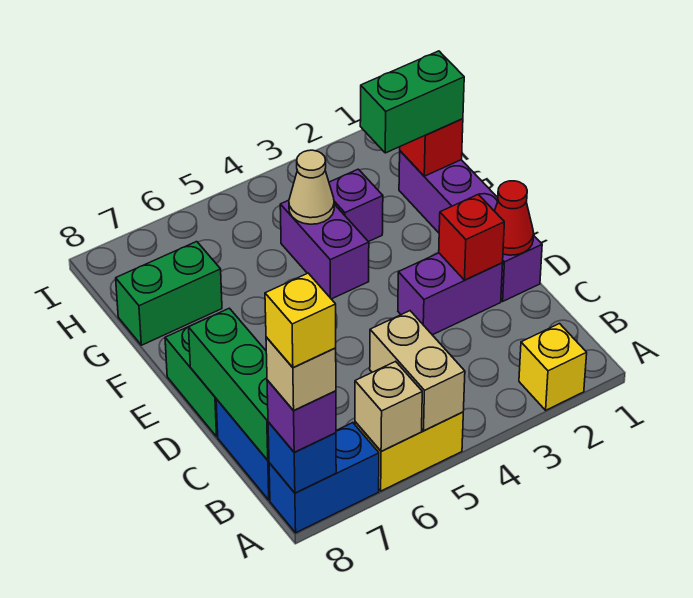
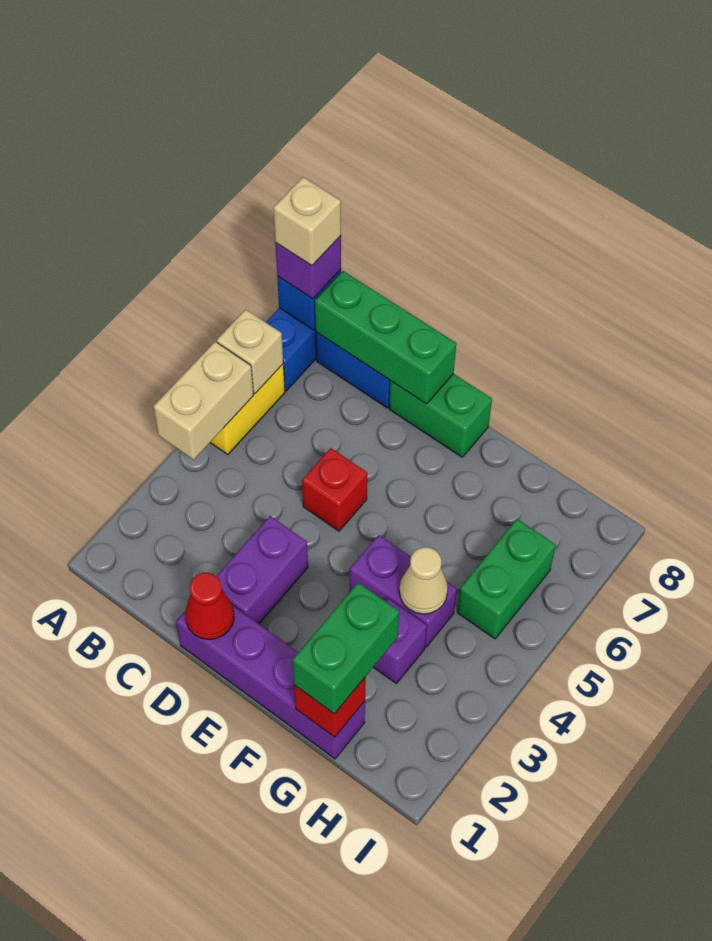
yellow brick A2 level 1 -> none
tan brick A5:B5 level 2 -> tan brick A4:A5 level 2
yellow brick A8 level 5 -> none
red brick D2 level 2 -> red brick D5 level 1
green brick G7:G8 level 1 -> green brick H5:H6 level 1

